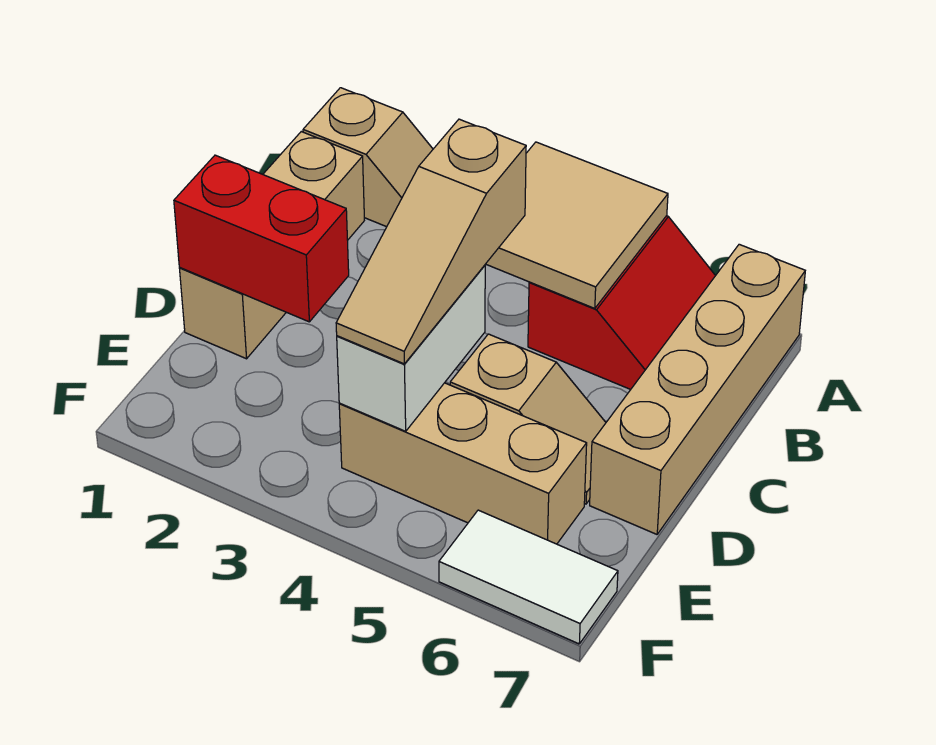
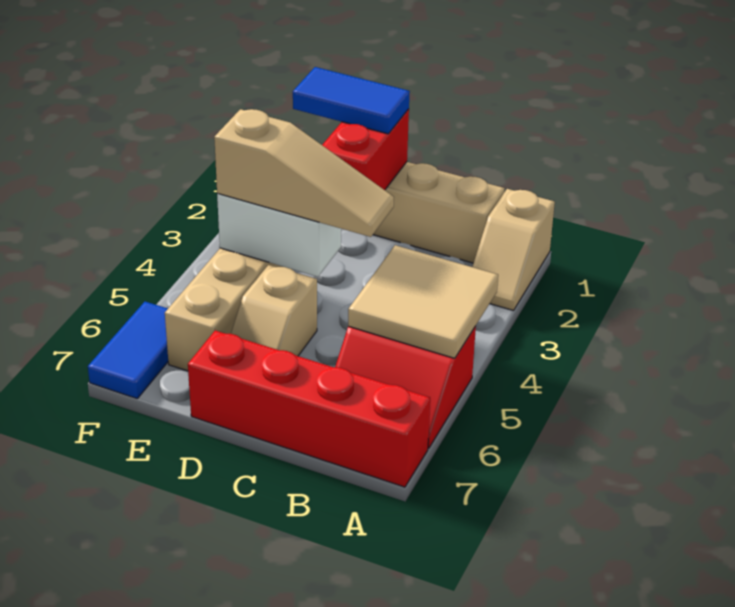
tan brick A7:D7 level 1 -> red brick A7:D7 level 1
tan slope C4:E4 level 3 top C -> tan slope C4:E4 level 3 top E
none -> blue tile D1:E1 level 3
white tile F6:F7 level 1 -> blue tile F6:F7 level 1

